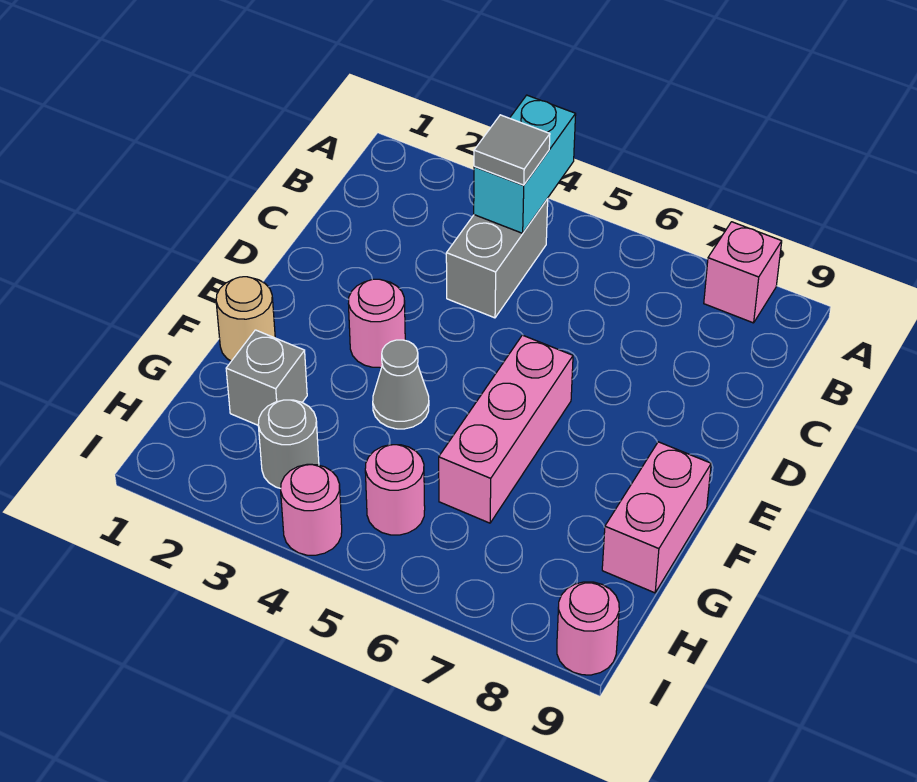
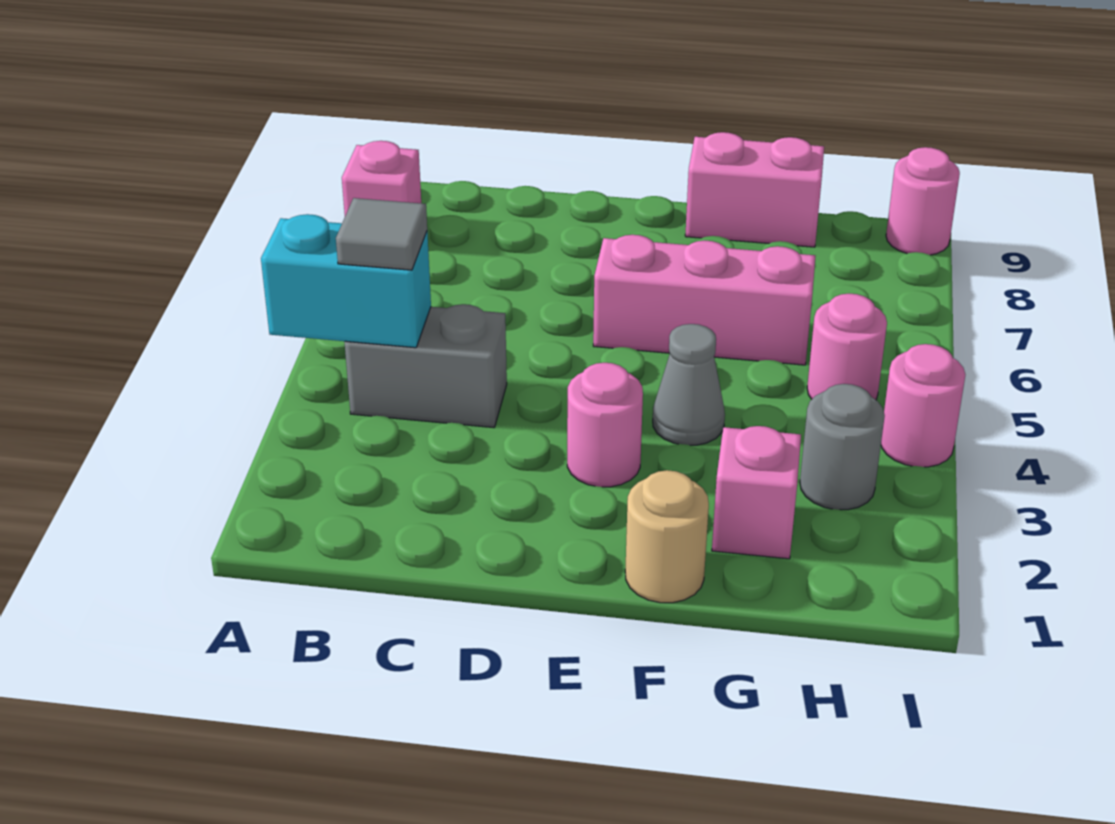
grey brick G2 level 1 -> pink brick G2 level 1

